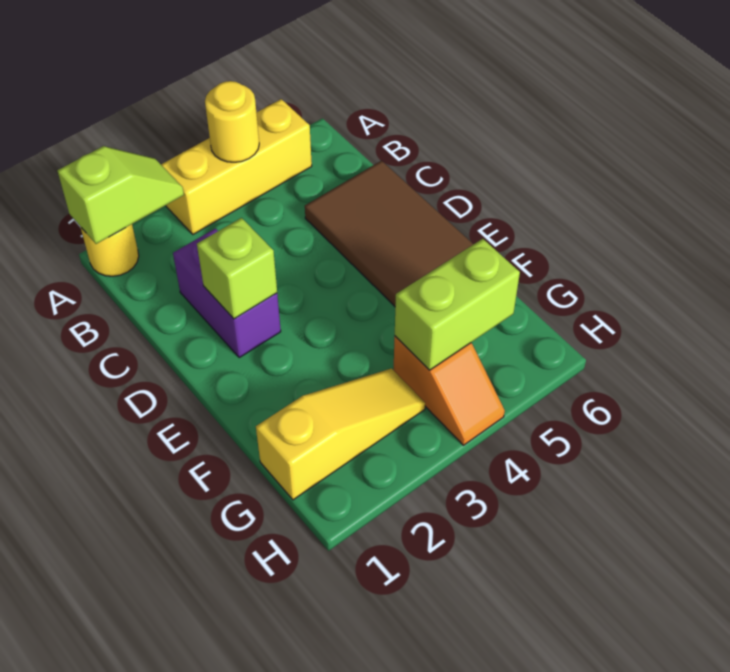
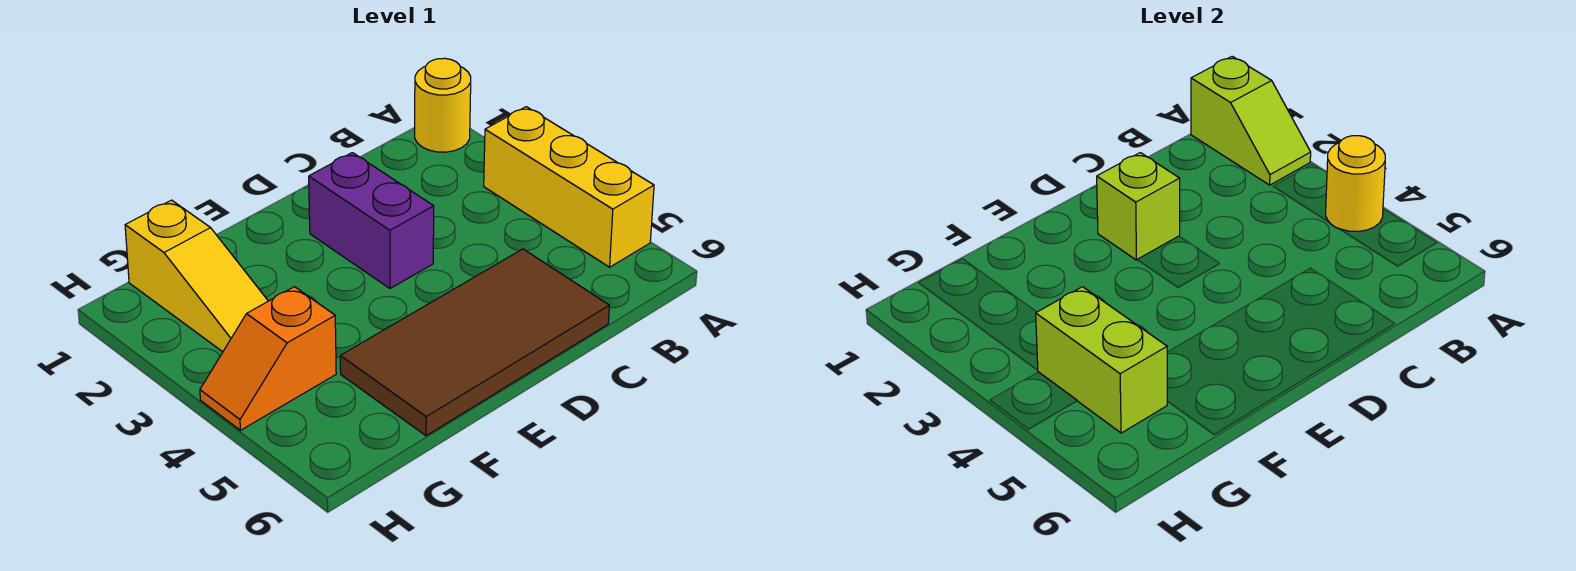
purple brick C2:D2 level 1 -> purple brick D2:D3 level 1

